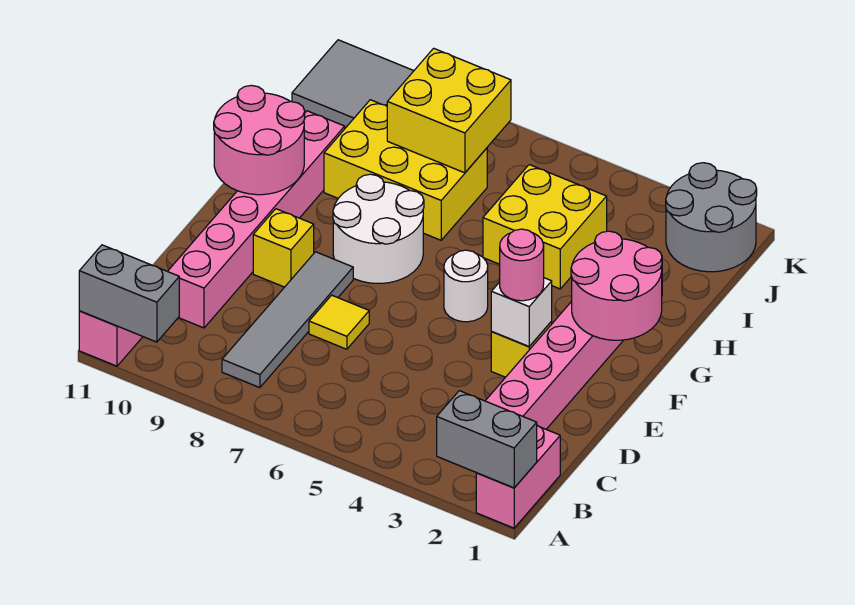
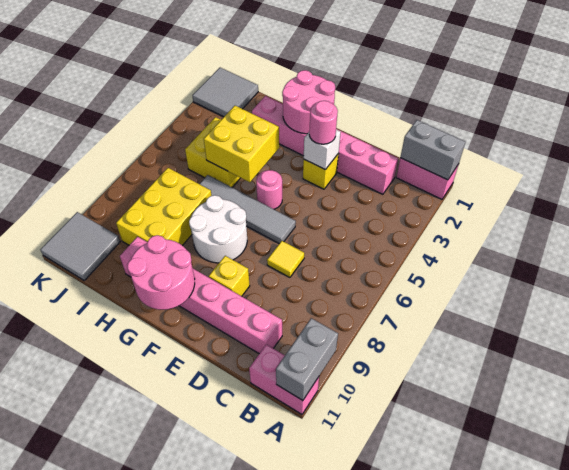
grey brick A1:A2 level 2 -> grey brick A1:B1 level 2
grey tile B8:E8 level 1 -> grey tile E6:H6 level 1
white round brick F5 level 1 -> pink round brick F5 level 1
yellow brick I7:J8 level 2 -> yellow brick G4:H5 level 2
grey round brick J1:K2 level 1 -> grey tile J1:K2 level 1

